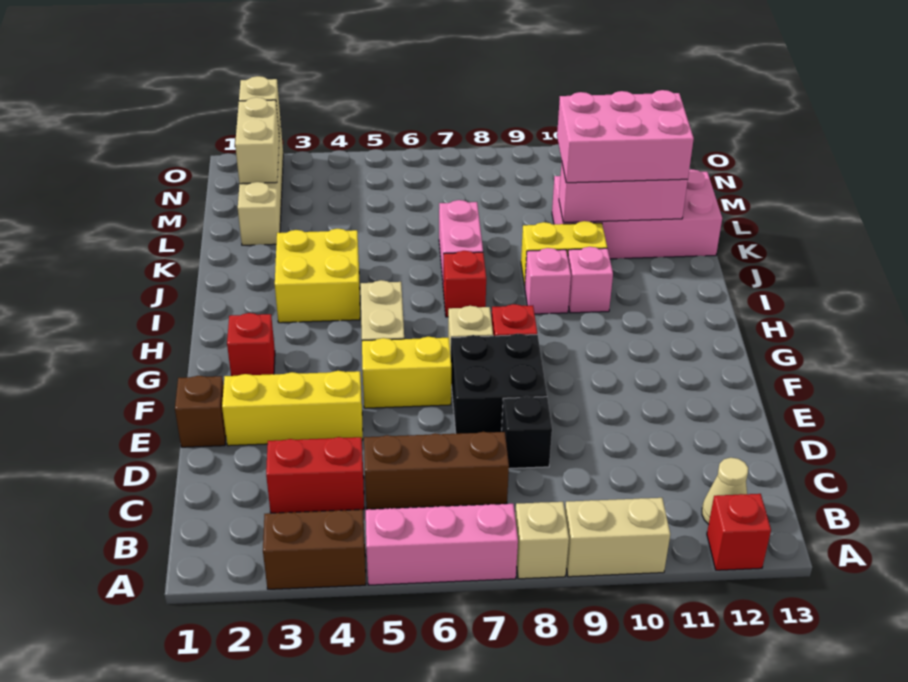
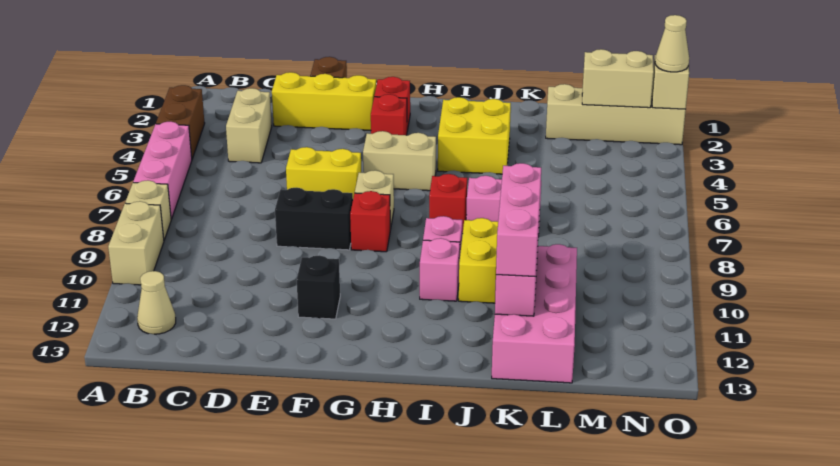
red brick A12 level 1 -> red brick G3 level 1
red brick C3:C4 level 1 -> tan brick C3:C4 level 1
brown brick C5:C7 level 1 -> none
black brick D8 level 1 -> black brick F11 level 1
yellow brick E2:E4 level 1 -> yellow brick D2:F2 level 1
black brick E7:F8 level 1 -> black brick E8:F8 level 1
yellow brick F5:F6 level 1 -> yellow brick E6:F6 level 1
pink brick K10:L12 level 3 -> pink brick K10:K12 level 3
none -> tan cone O2 level 3

